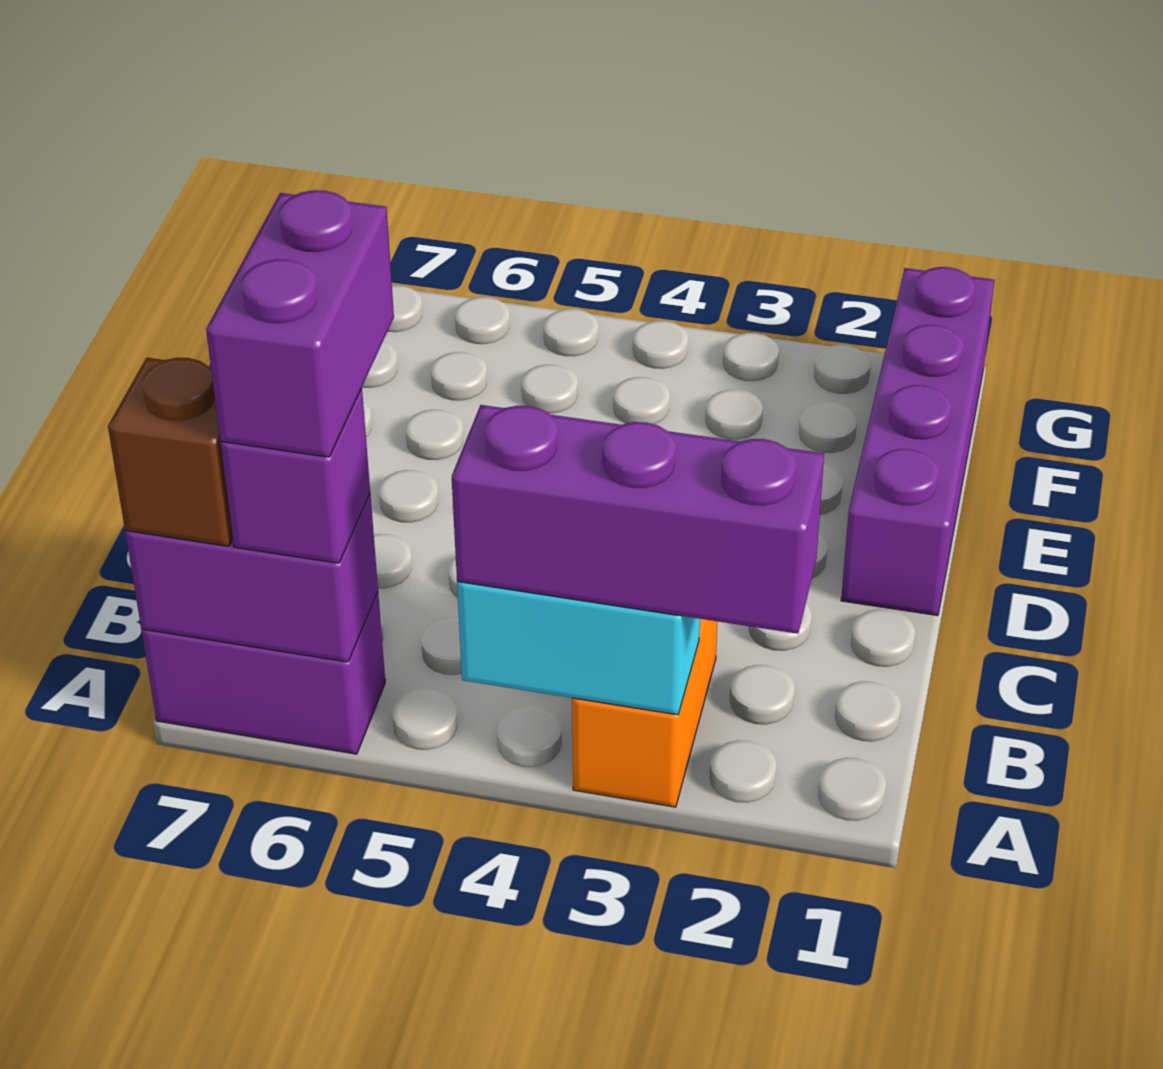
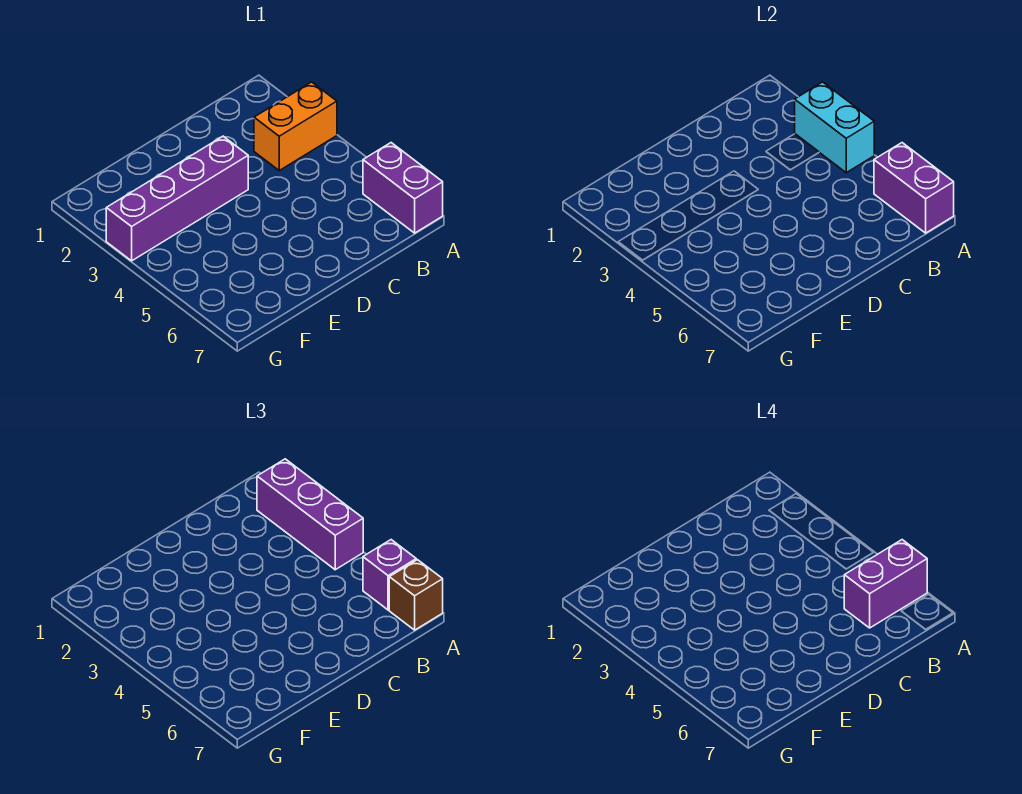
purple brick D1:G1 level 1 -> purple brick D3:G3 level 1

